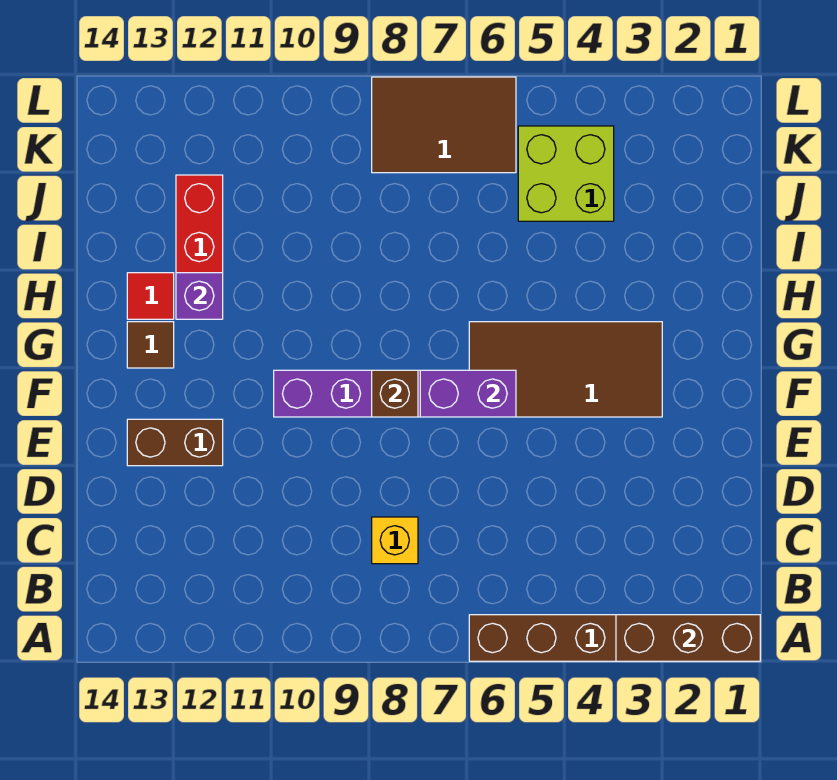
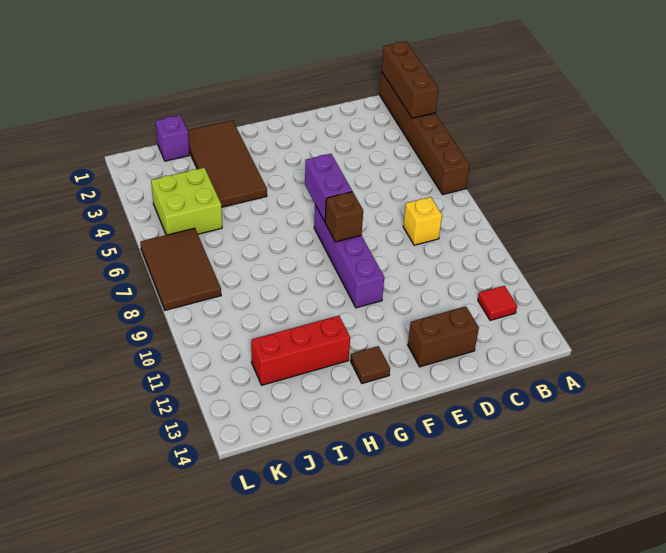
brown brick E12:E13 level 1 -> brown brick D13:E13 level 1
brown tile F3:G6 level 1 -> brown tile H1:I4 level 1
purple brick H12 level 2 -> purple brick J1 level 1
red tile H13 level 1 -> red tile B12 level 1

